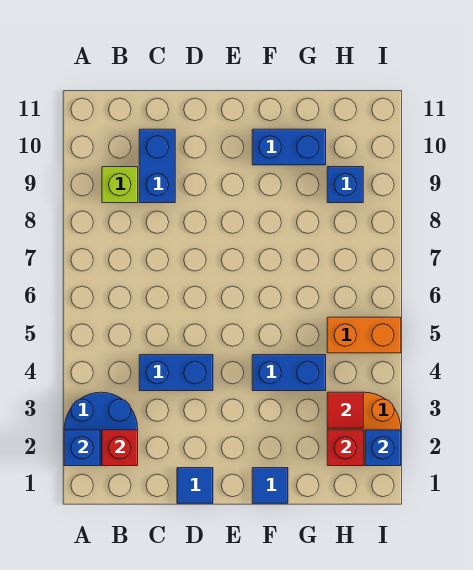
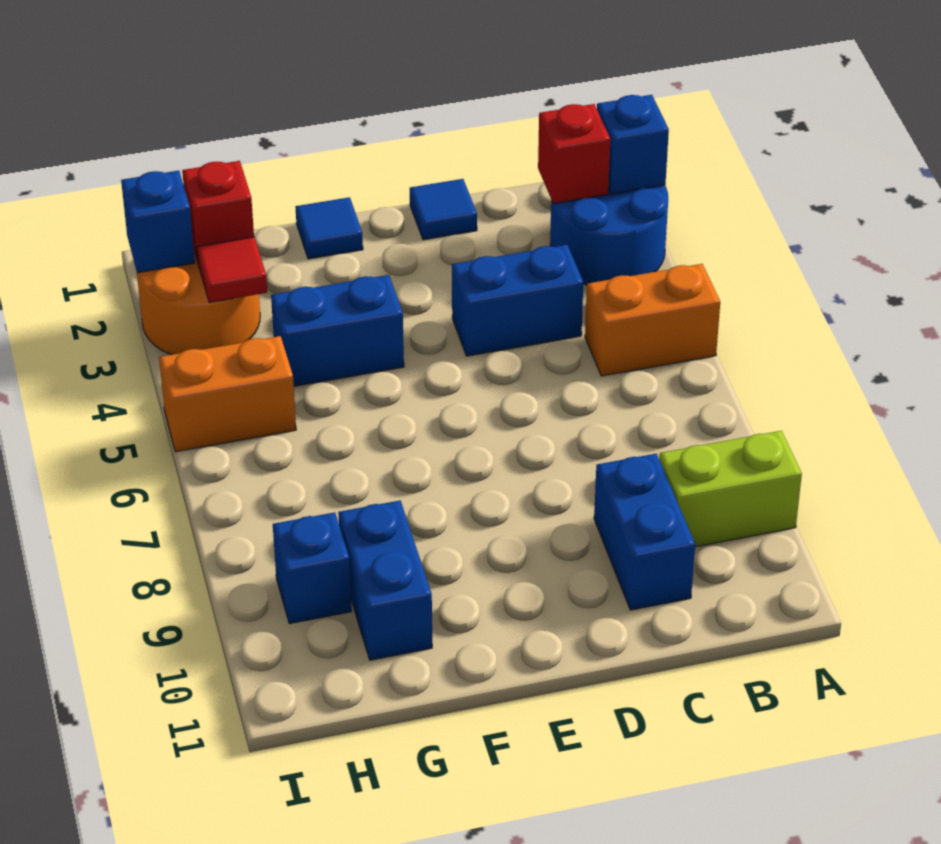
none -> orange brick A5:B5 level 1
lime brick B9 level 1 -> lime brick A9:B9 level 1
blue brick F10:G10 level 1 -> blue brick G9:G10 level 1

